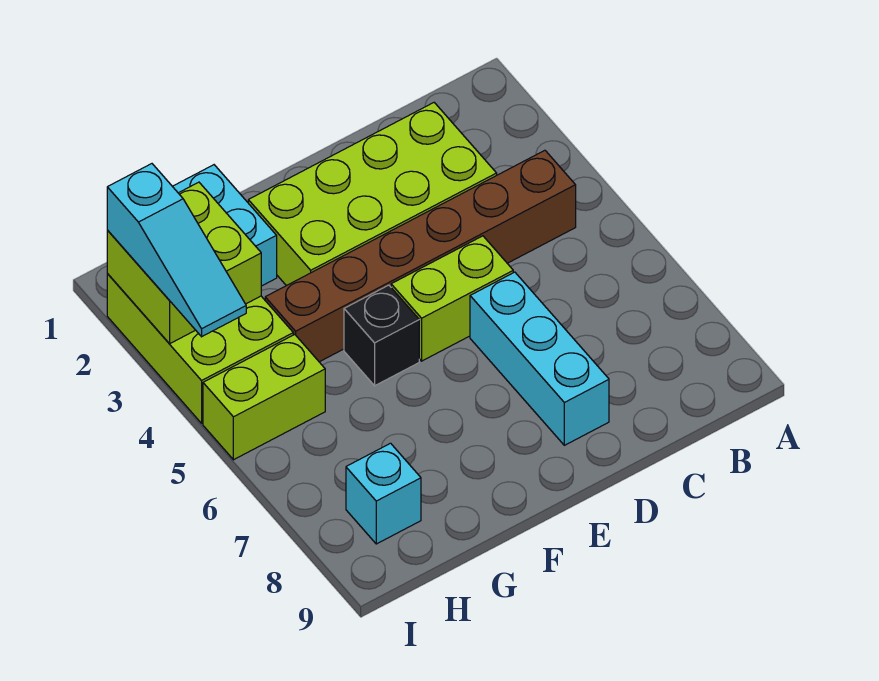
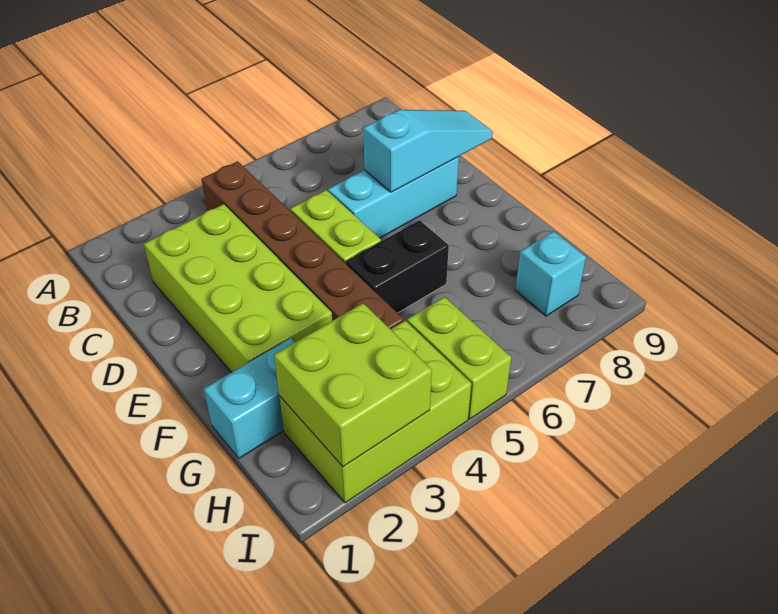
black brick F5 level 1 -> black brick F5:F6 level 1
cyan slope I2:I4 level 3 top 2 -> cyan slope D7:D9 level 2 top 7

